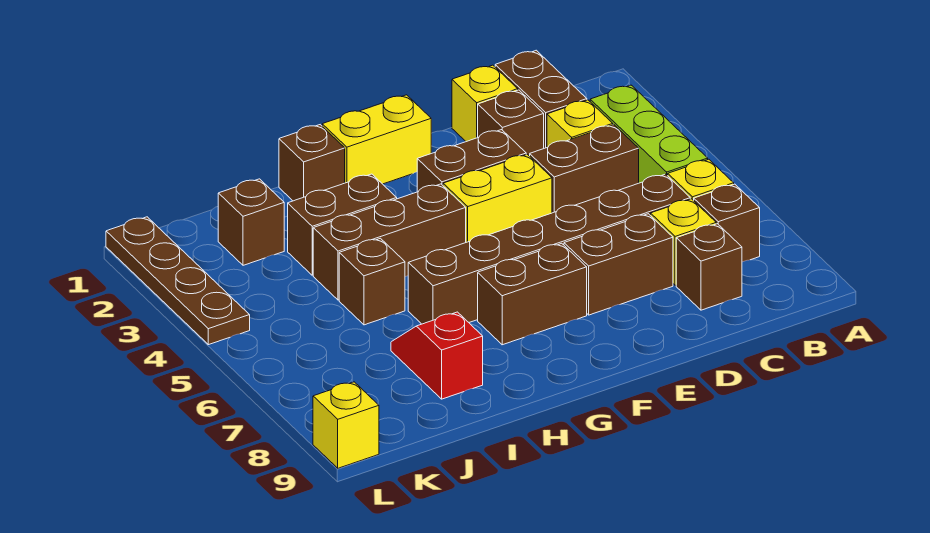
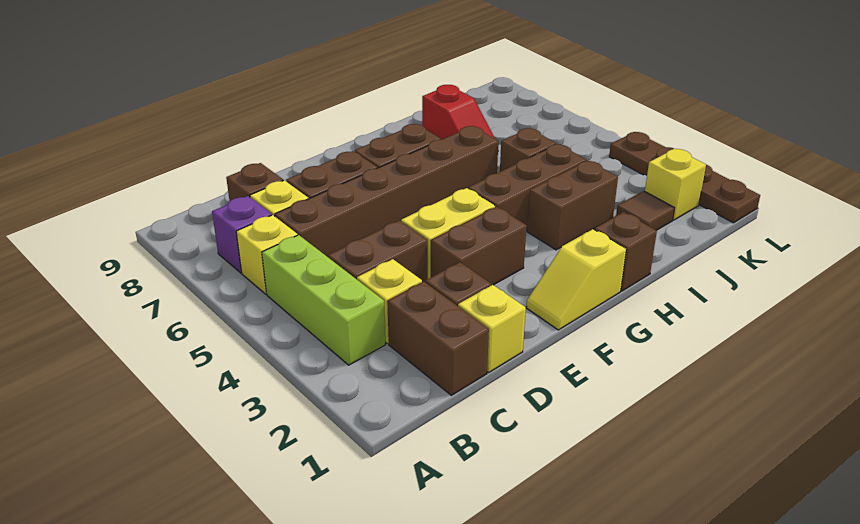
brown brick B7 level 1 -> purple brick B7 level 1
yellow brick F1:G1 level 1 -> yellow slope F1:G1 level 1 top G
brown brick J2 level 1 -> brown tile J2 level 1
yellow brick L9 level 1 -> yellow brick K2 level 1

